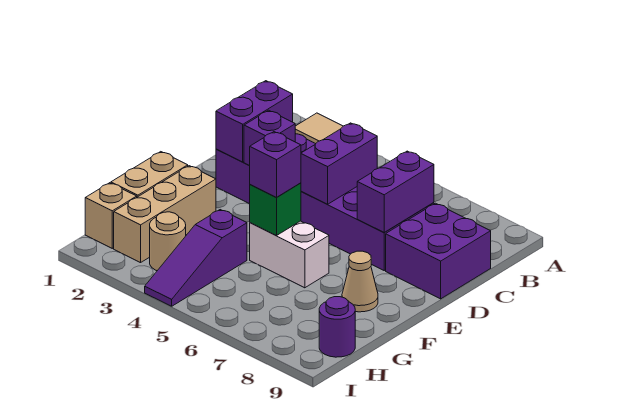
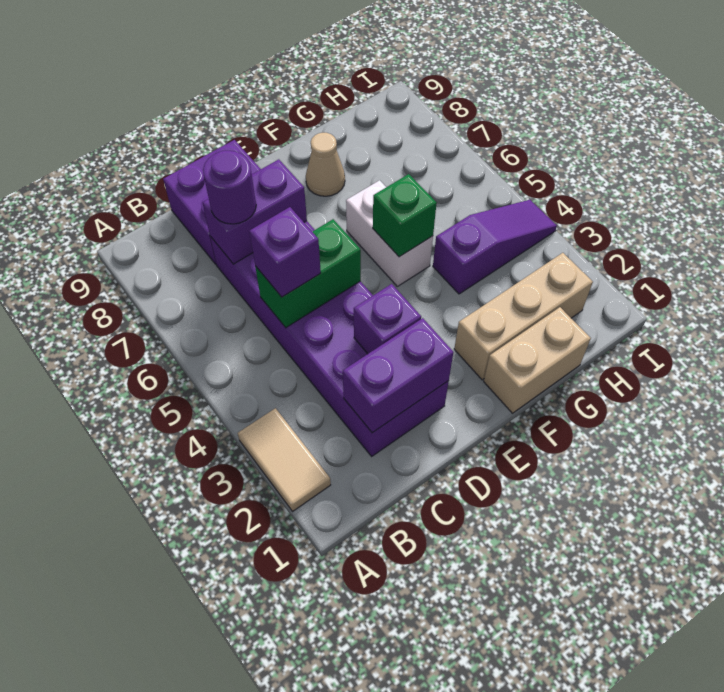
purple brick C5:D5 level 2 -> green brick C5:D5 level 2
purple brick F5 level 3 -> purple brick C5 level 3
tan brick H1 level 1 -> none
tan round brick H3 level 1 -> none
purple round brick H9 level 1 -> purple round brick C7 level 3

